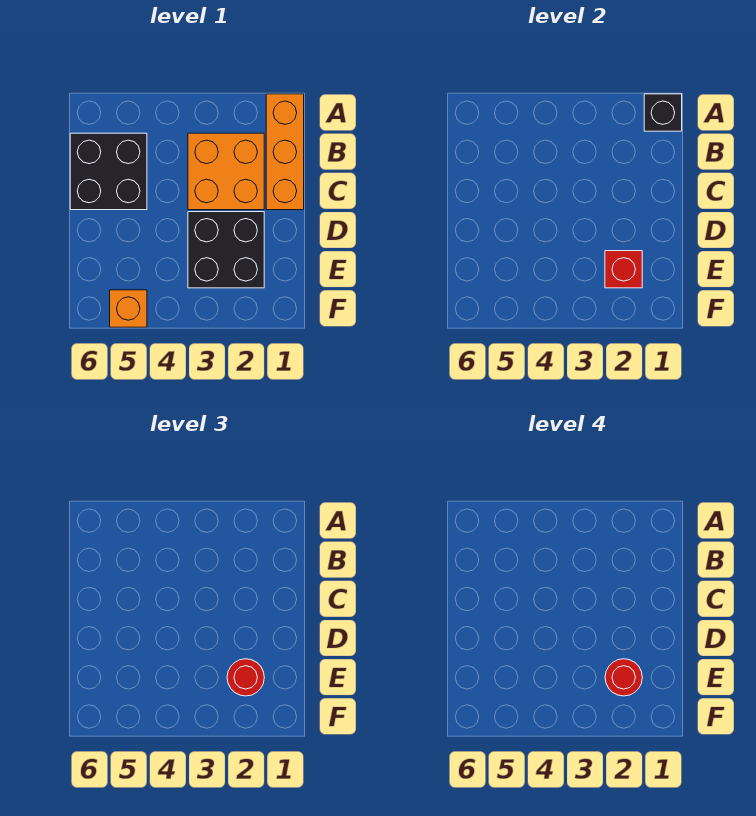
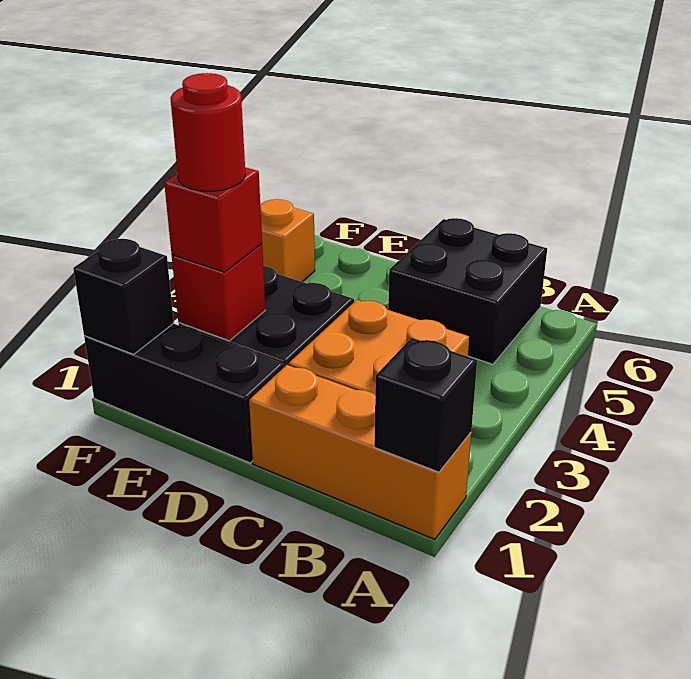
none -> black brick D1:F1 level 1
red round brick E2 level 3 -> red brick E2 level 3
none -> black brick F1 level 2

